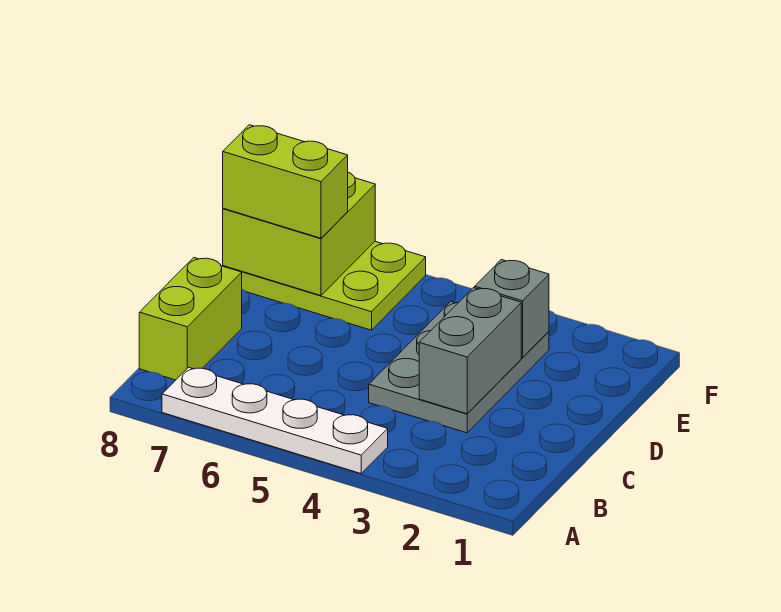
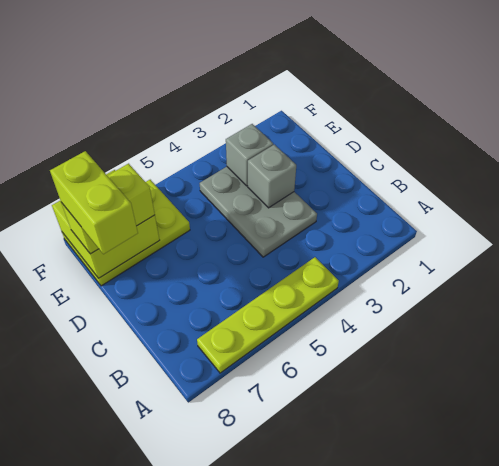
white plate A4:A7 level 1 -> lime plate A4:A7 level 1
lime brick B8:C8 level 1 -> lime brick D8:E8 level 4
grey brick C3:D3 level 2 -> grey brick D3 level 2

